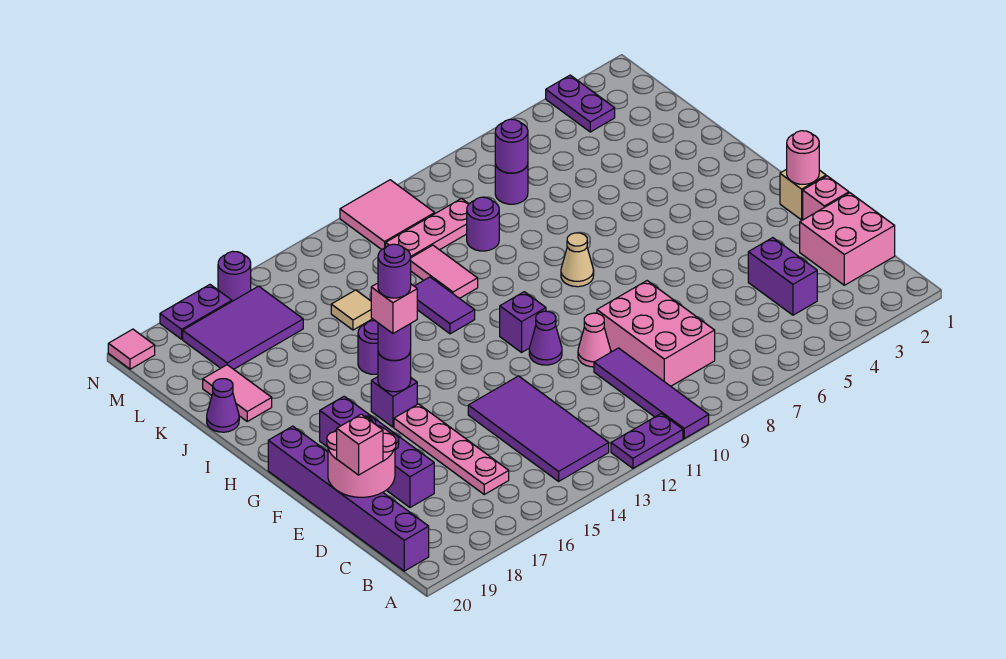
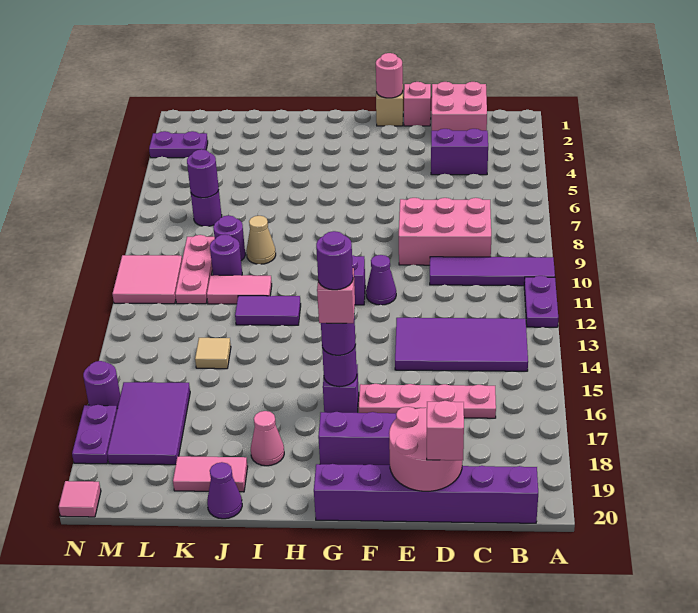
pink cone E10 level 1 -> pink cone I18 level 1
tan cone H8 level 1 -> tan cone J9 level 1
purple round brick I15 level 1 -> purple round brick K10 level 1

